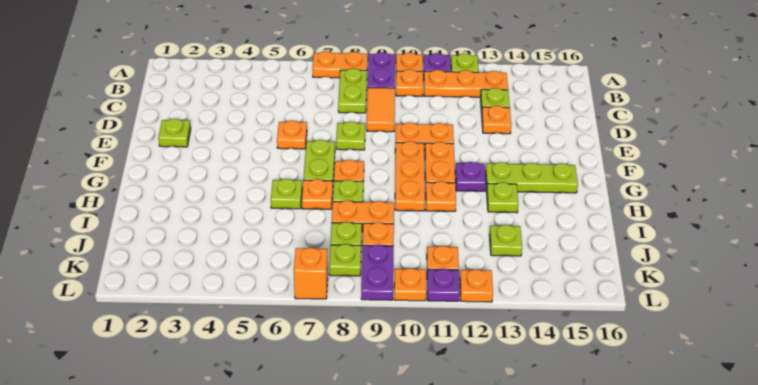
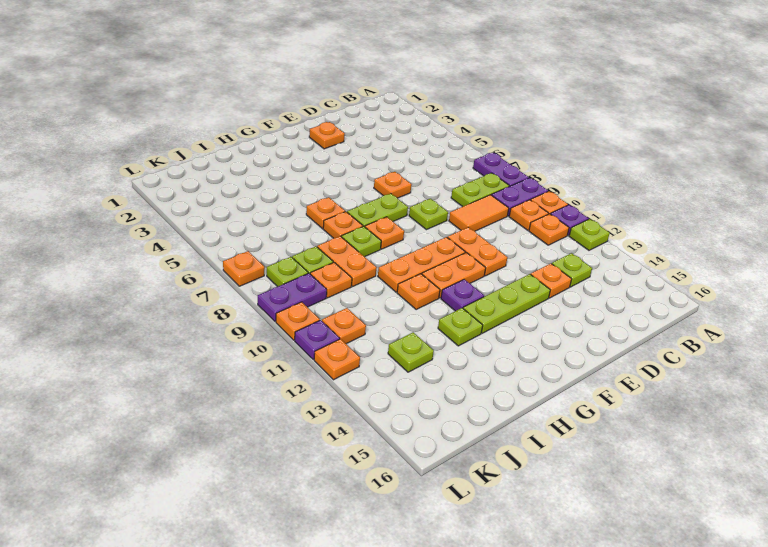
orange plate A7:A8 level 1 -> purple plate A7:A8 level 1
orange plate B11:B13 level 1 -> orange plate B11 level 1
lime plate E2 level 1 -> orange plate E2 level 1
lime plate G13:G15 level 1 -> lime plate E13:G13 level 1
lime plate H6 level 1 -> orange plate H6 level 1
orange brick L7 level 1 -> orange plate L7 level 1

